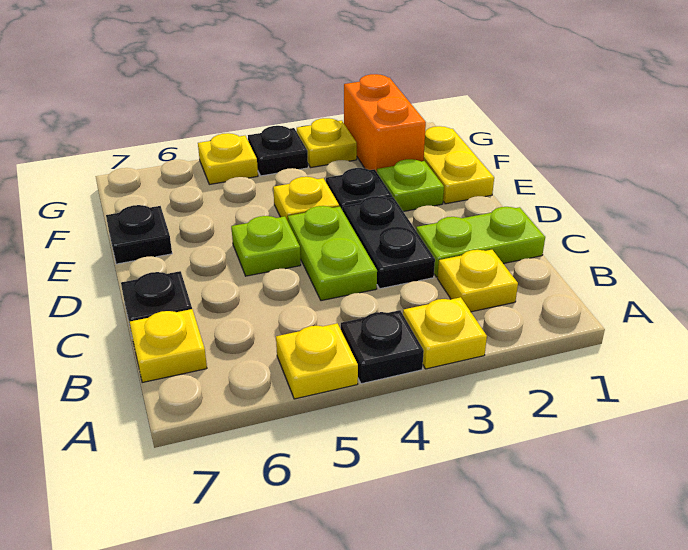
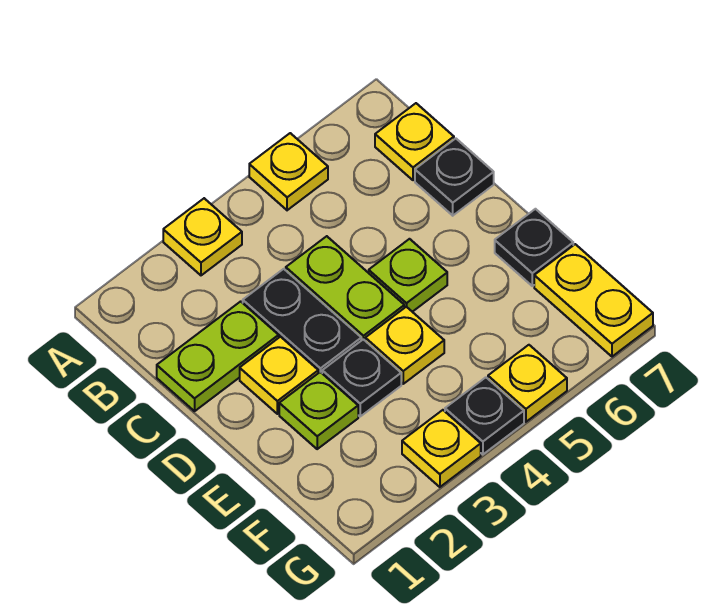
black plate A4 level 1 -> none
yellow plate B2 level 1 -> yellow plate D2 level 1
yellow plate E1:F1 level 1 -> yellow plate F7:G7 level 1
orange brick F2:G2 level 1 -> none

